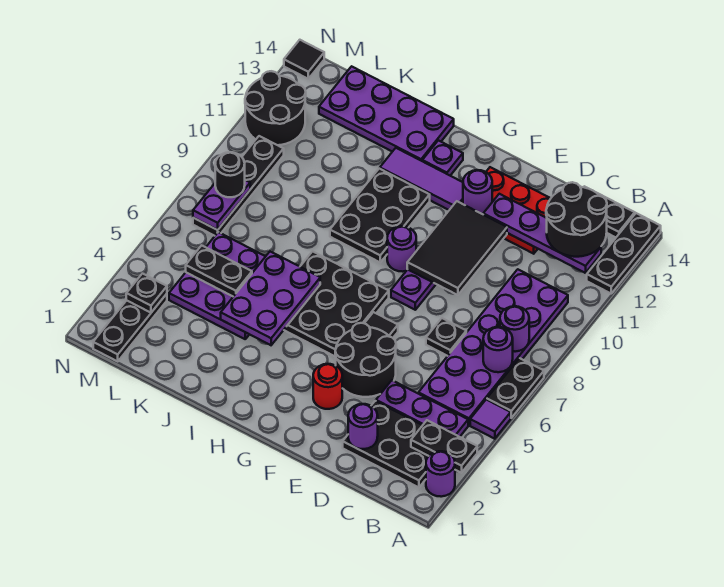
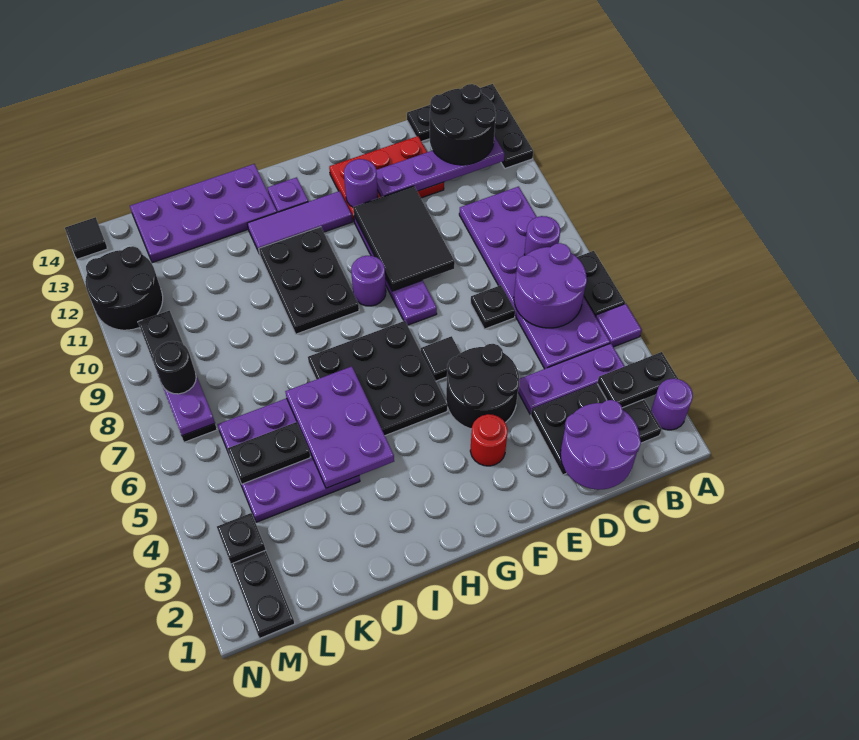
purple round brick B7 level 2 -> purple round brick B6:C7 level 2
purple round brick D2 level 2 -> purple round brick C1:D2 level 2

